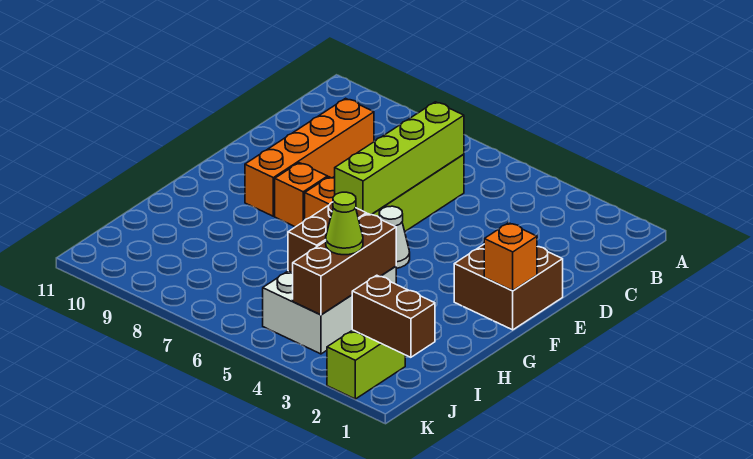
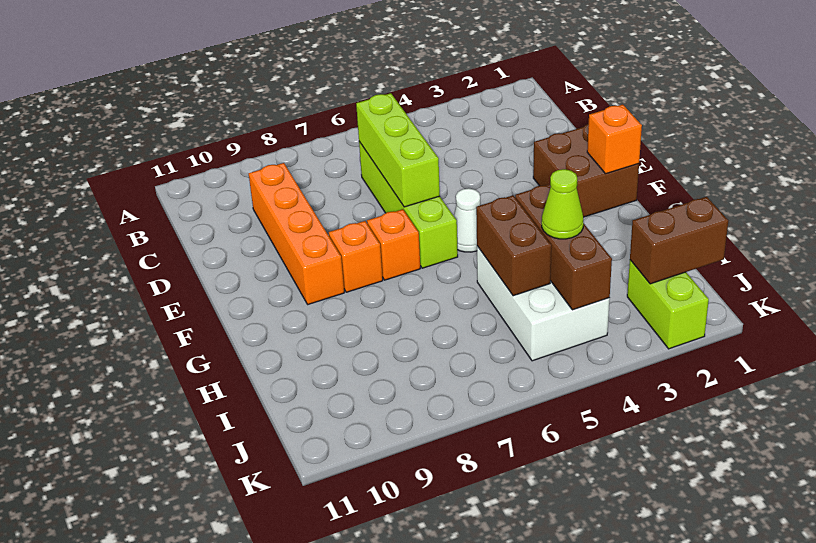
lime brick C6:F6 level 2 -> lime brick C6:E6 level 2

